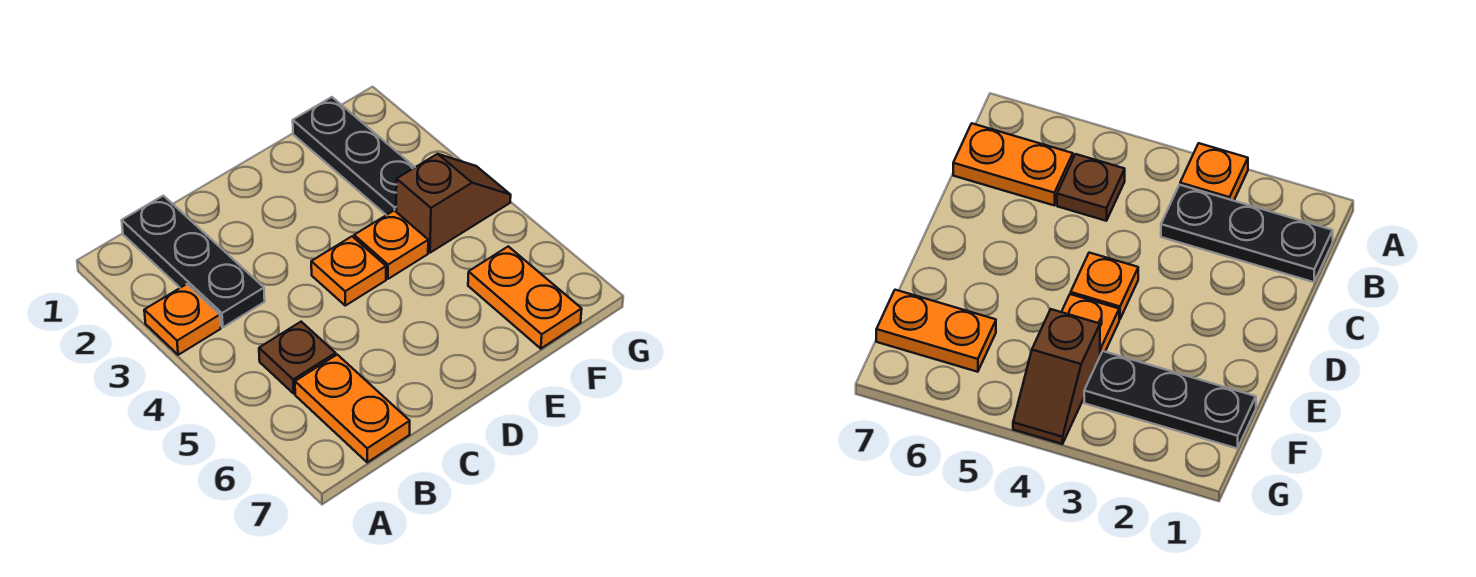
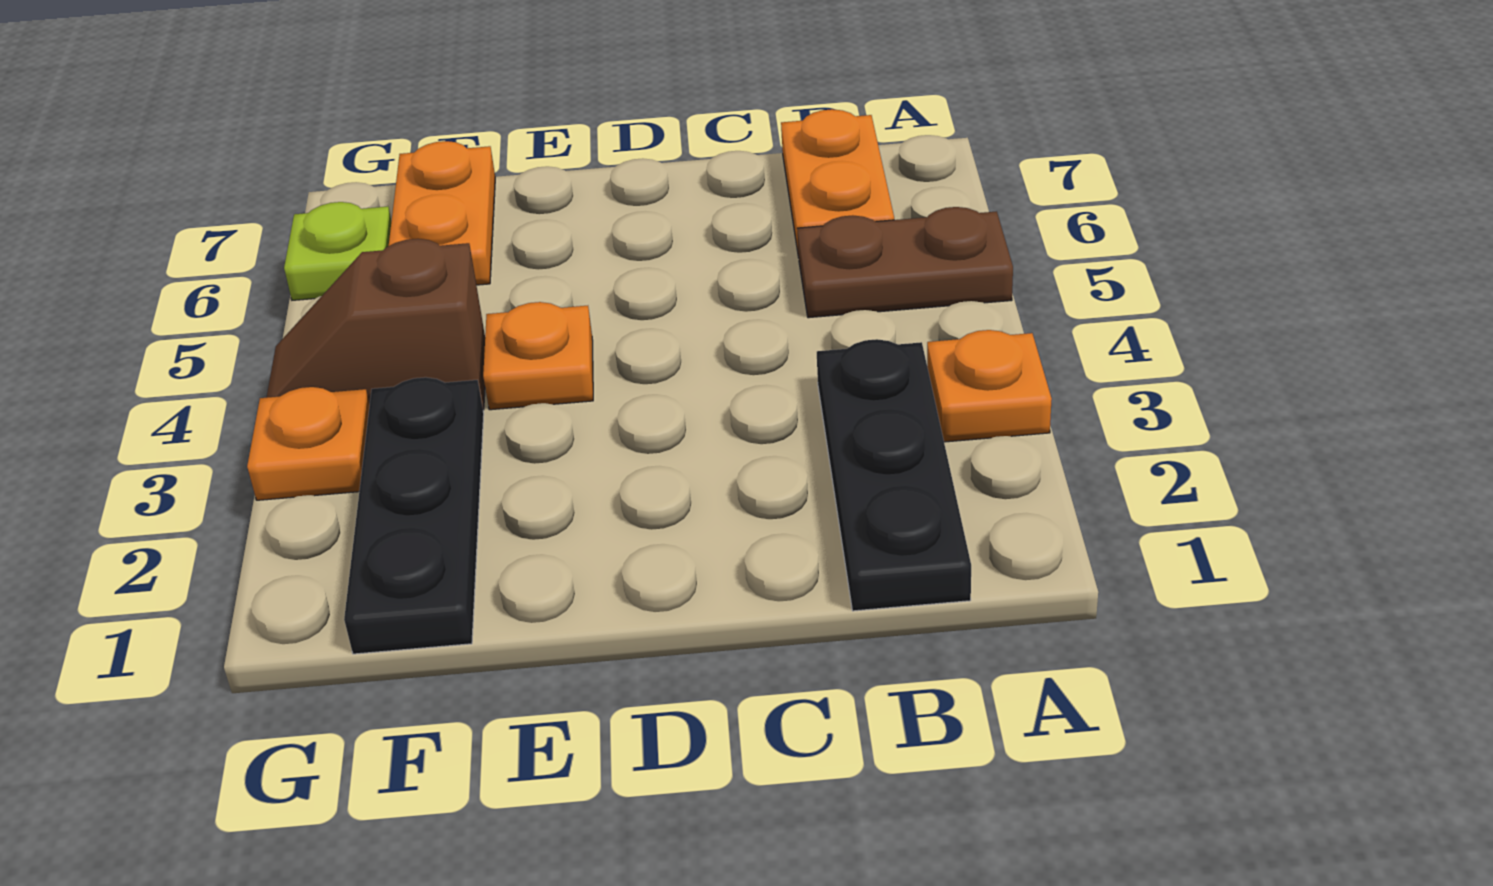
brown plate B5 level 1 -> brown plate A5:B5 level 1
orange plate D4 level 1 -> orange plate G3 level 1
none -> lime plate G6 level 1

